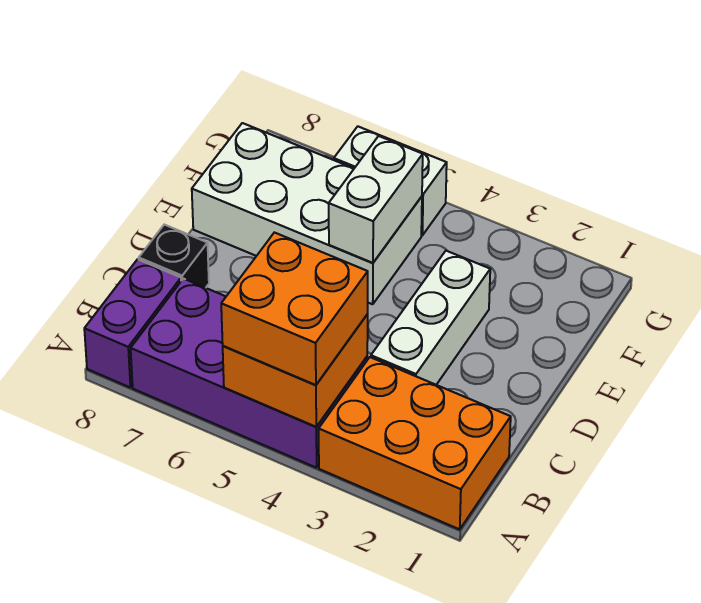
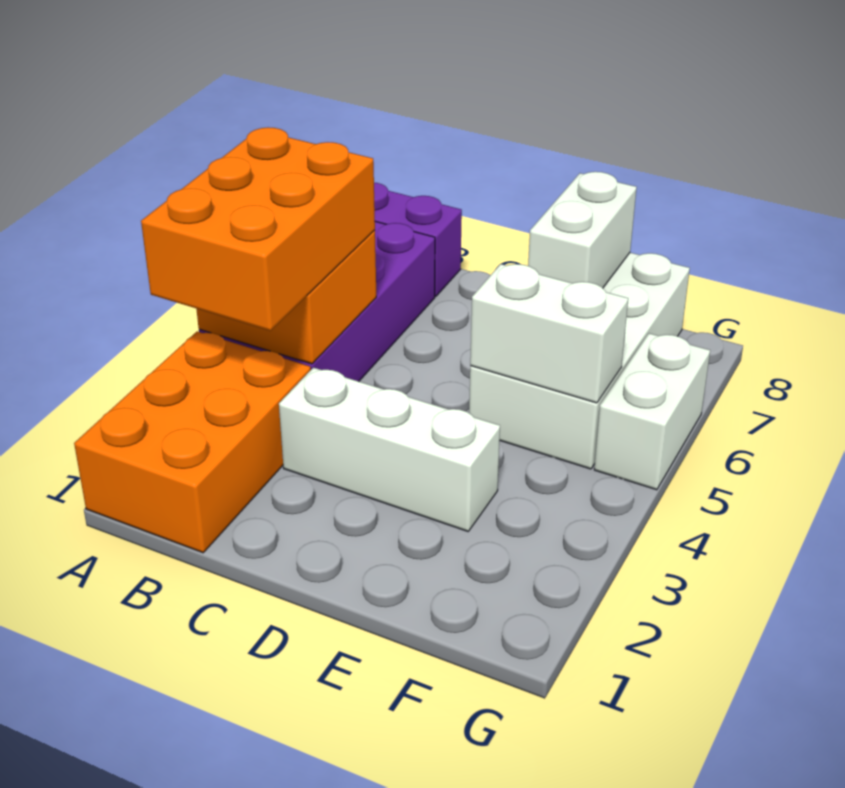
orange brick A4:B5 level 3 -> orange brick A3:B5 level 3
black brick C8 level 1 -> none
none -> white brick E7:E8 level 2

